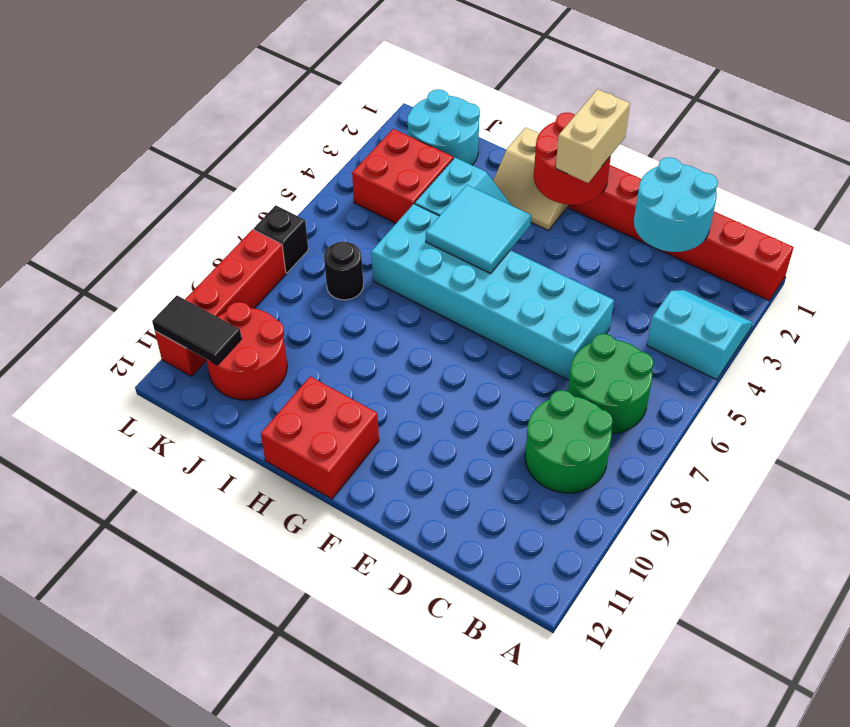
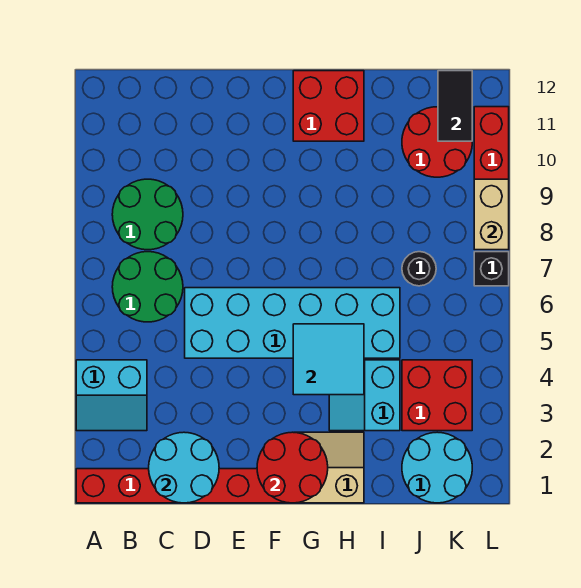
tan brick F1:F2 level 3 -> tan brick L8:L9 level 2
black tile K11:L11 level 2 -> black tile K11:K12 level 2

